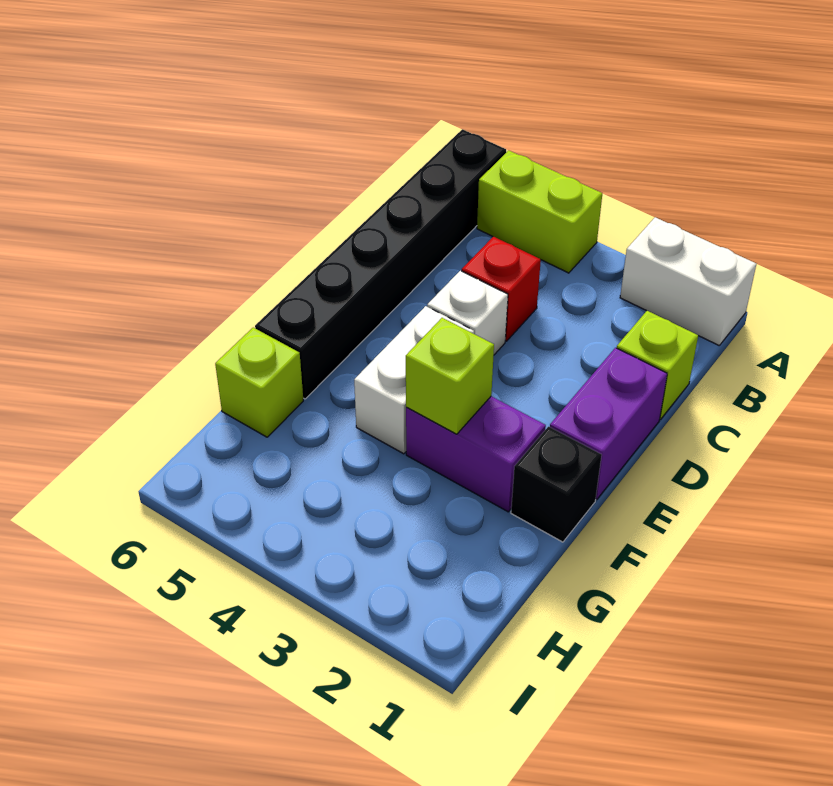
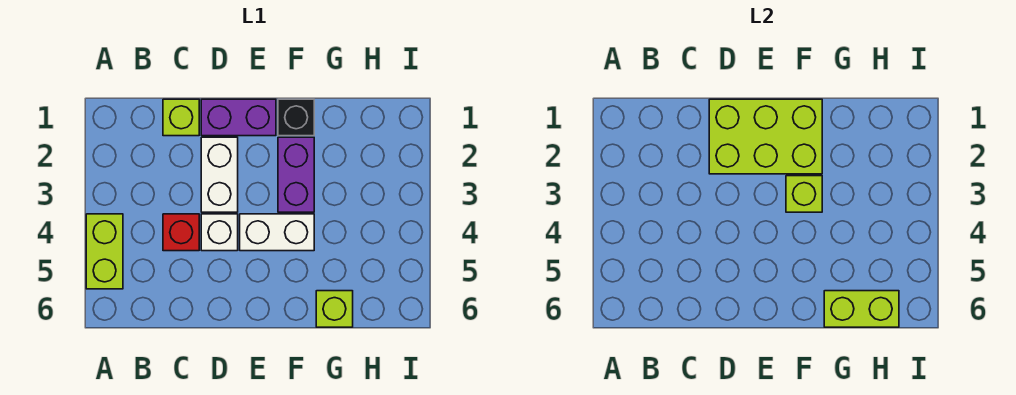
white brick A1:A2 level 1 -> white brick D2:D3 level 1
black brick A6:F6 level 1 -> none
none -> lime brick D1:F2 level 2
none -> lime brick G6:H6 level 2

